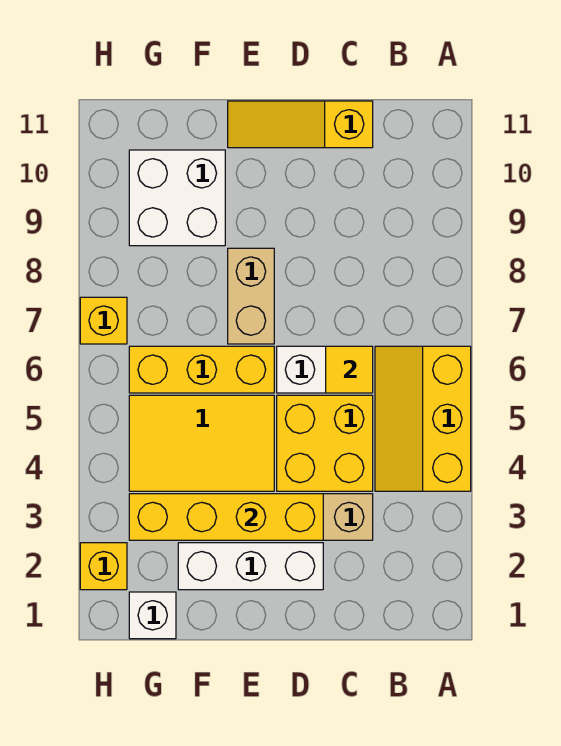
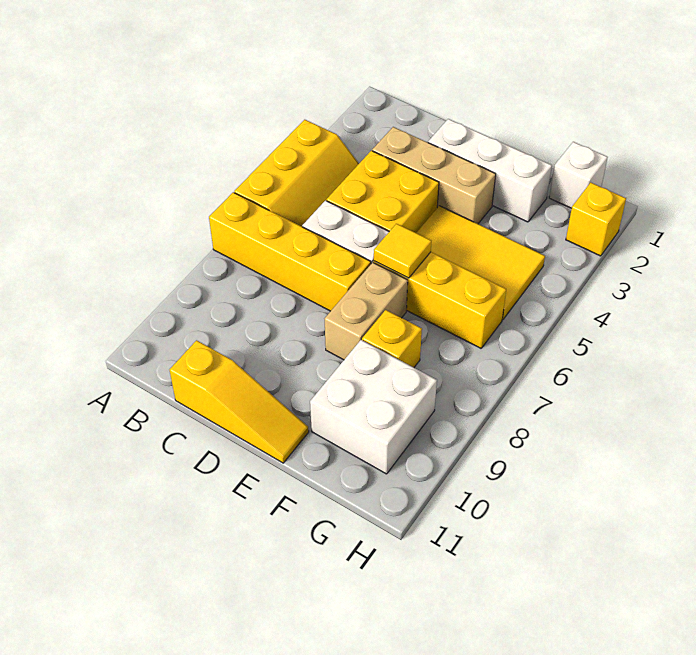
yellow tile C6 level 2 -> yellow tile E6 level 2
yellow brick D3:G3 level 2 -> yellow brick A7:D7 level 1
yellow brick H7 level 1 -> yellow brick F8 level 1

